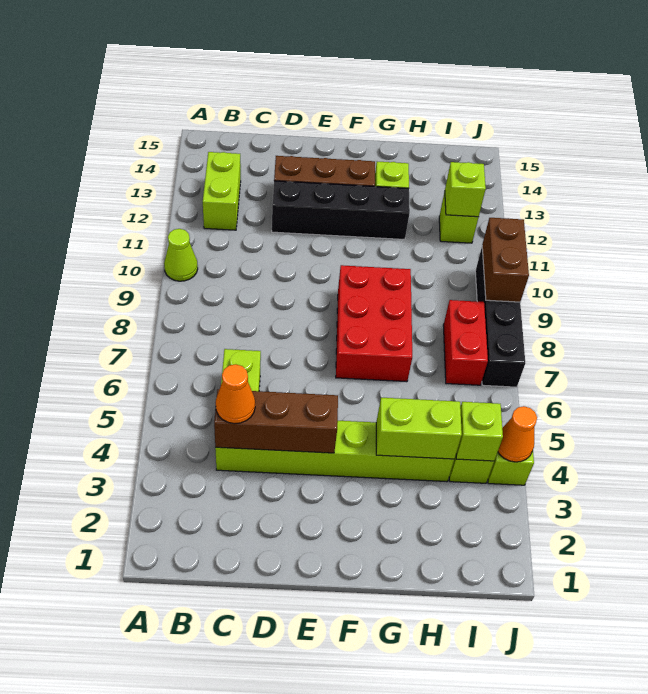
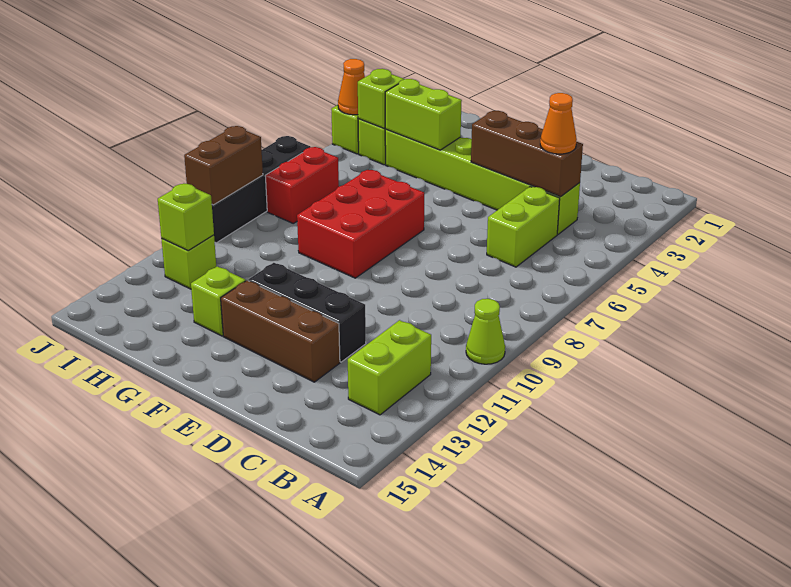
black brick D12:G12 level 1 -> black brick D12:F12 level 1

